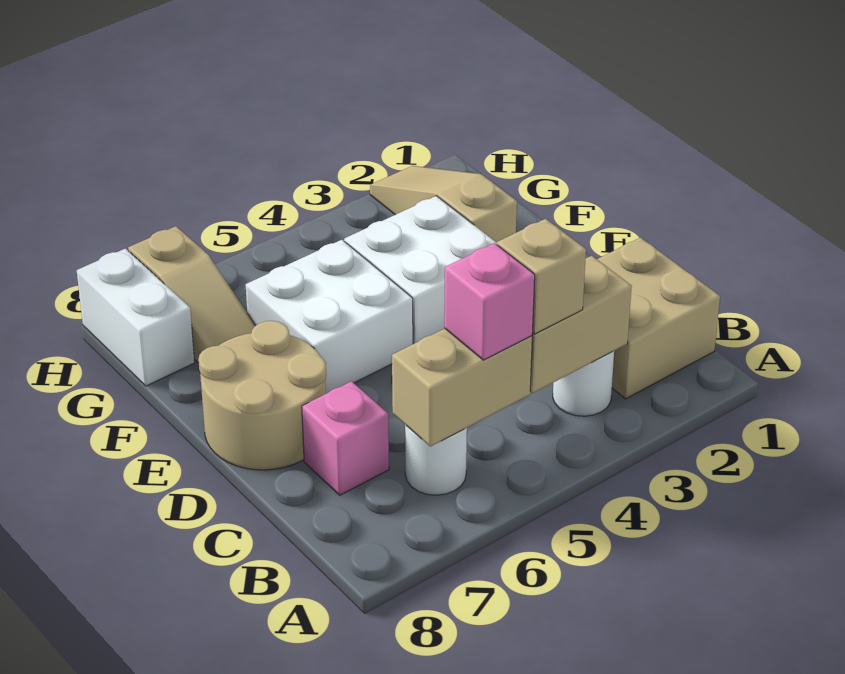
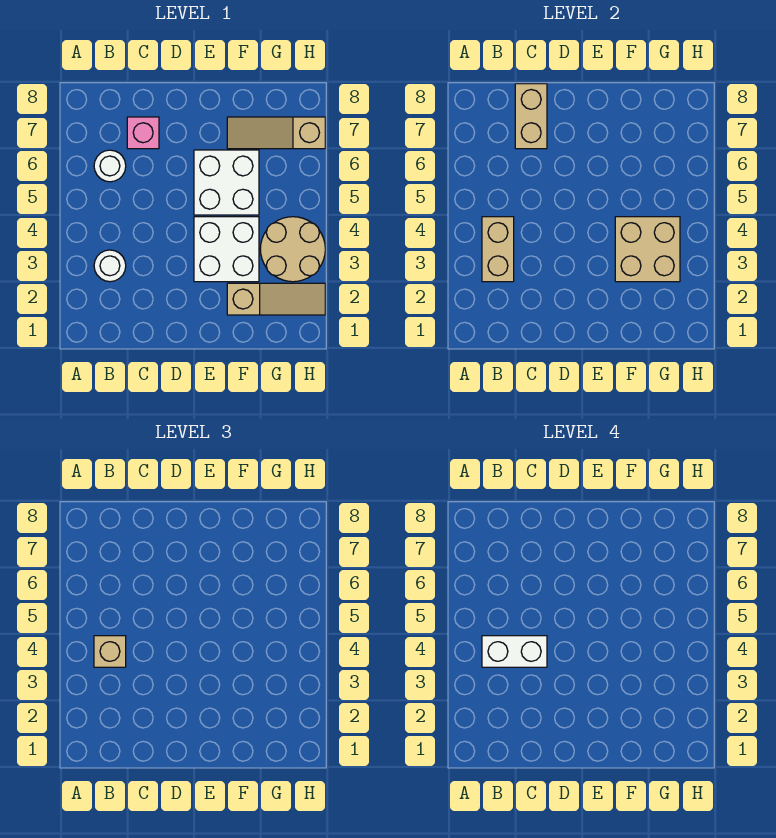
tan brick B1:C2 level 1 -> tan brick F3:G4 level 2
tan brick B5:B6 level 2 -> tan brick C7:C8 level 2
pink brick B5 level 3 -> none
tan round brick D7:E8 level 1 -> tan round brick G3:H4 level 1
white brick G8:H8 level 1 -> white brick B4:C4 level 4

